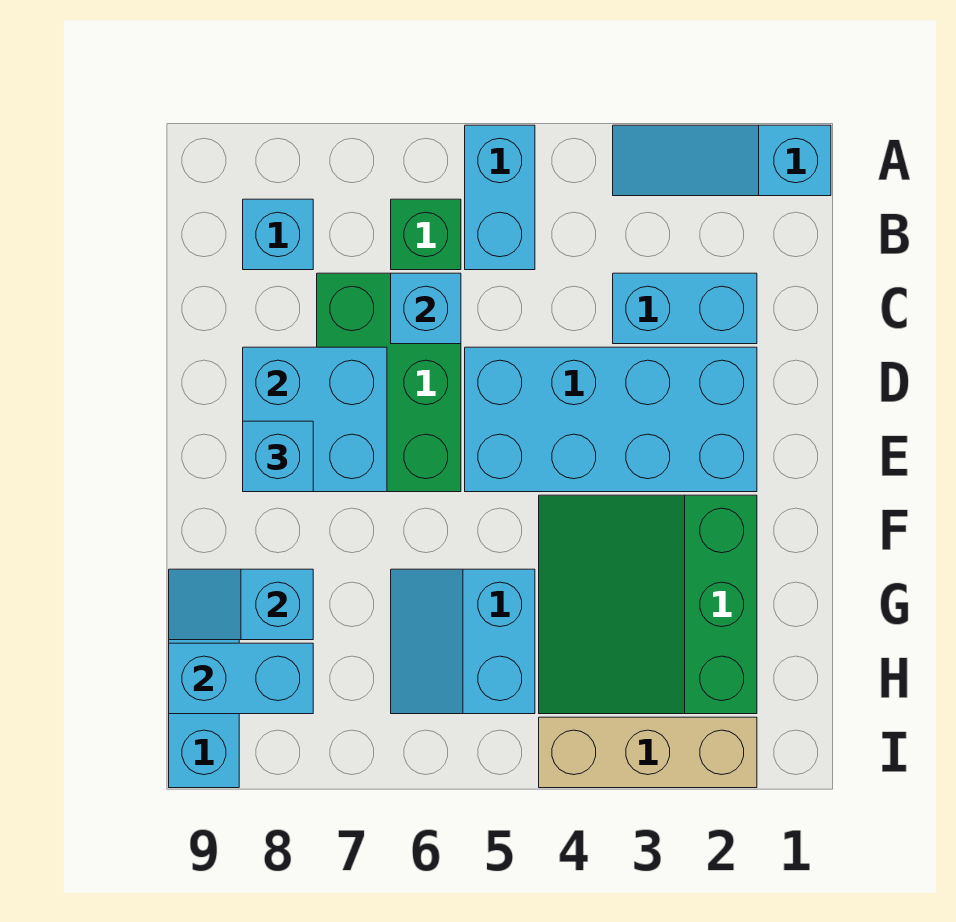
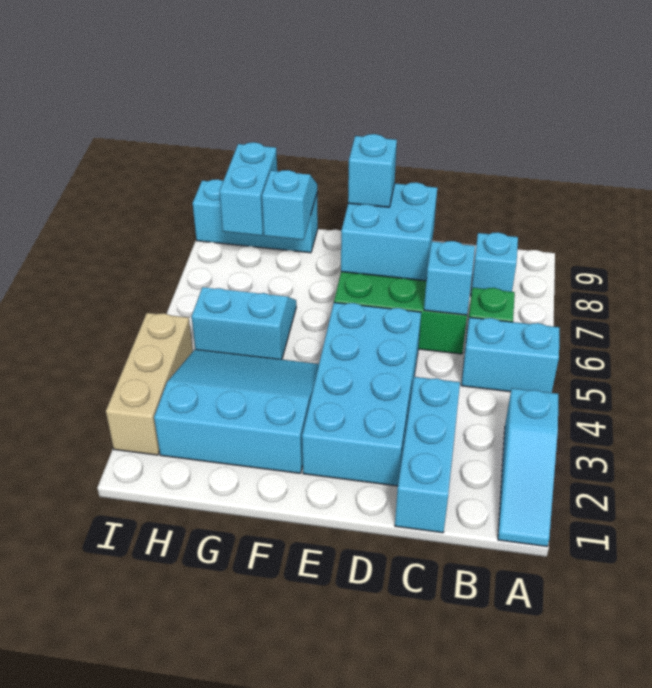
cyan slope A1:A3 level 1 top 1 -> cyan slope A1:A3 level 1 top 3
cyan brick C2:C3 level 1 -> cyan brick C1:C3 level 1
green slope F2:H4 level 1 top 2 -> cyan slope F2:H4 level 1 top 2

